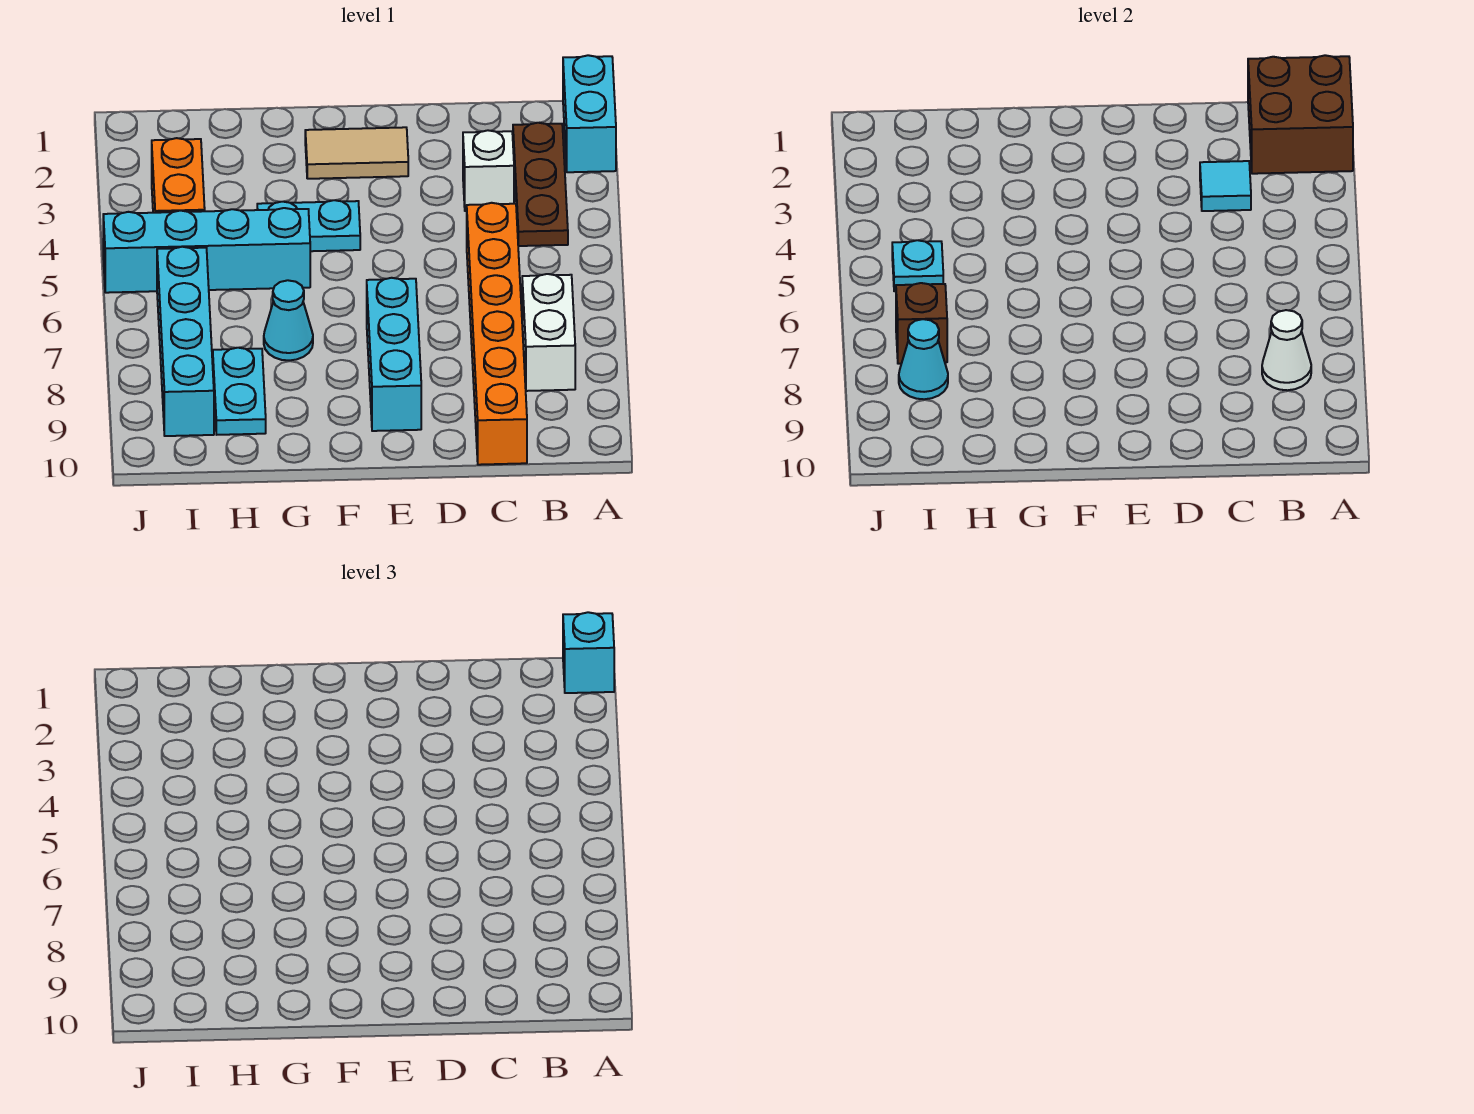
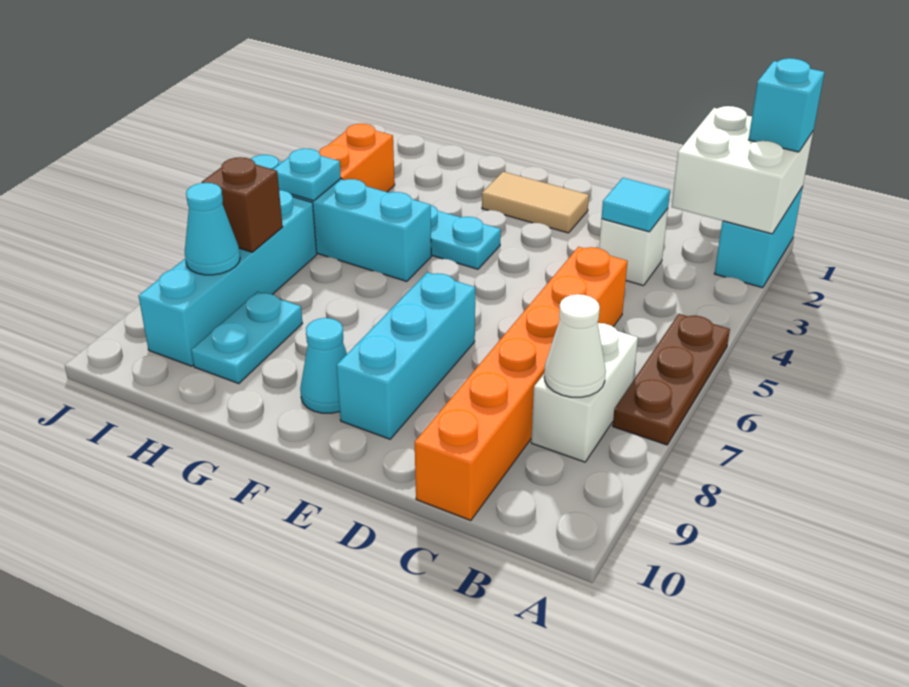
brown brick A1:B2 level 2 -> white brick A1:B2 level 2
brown plate B2:B4 level 1 -> brown plate A5:A7 level 1
cyan cone G7 level 1 -> cyan cone F9 level 1

